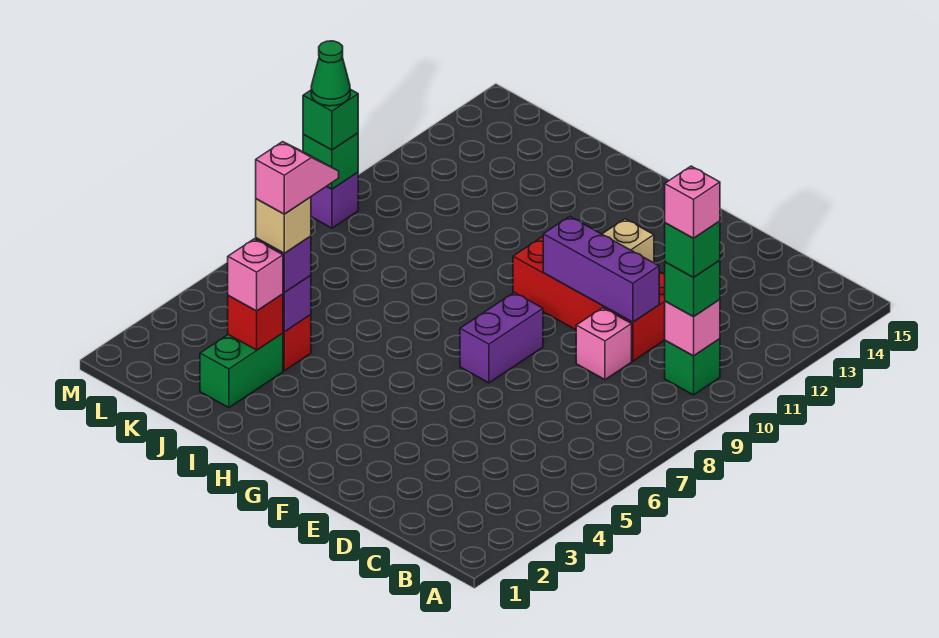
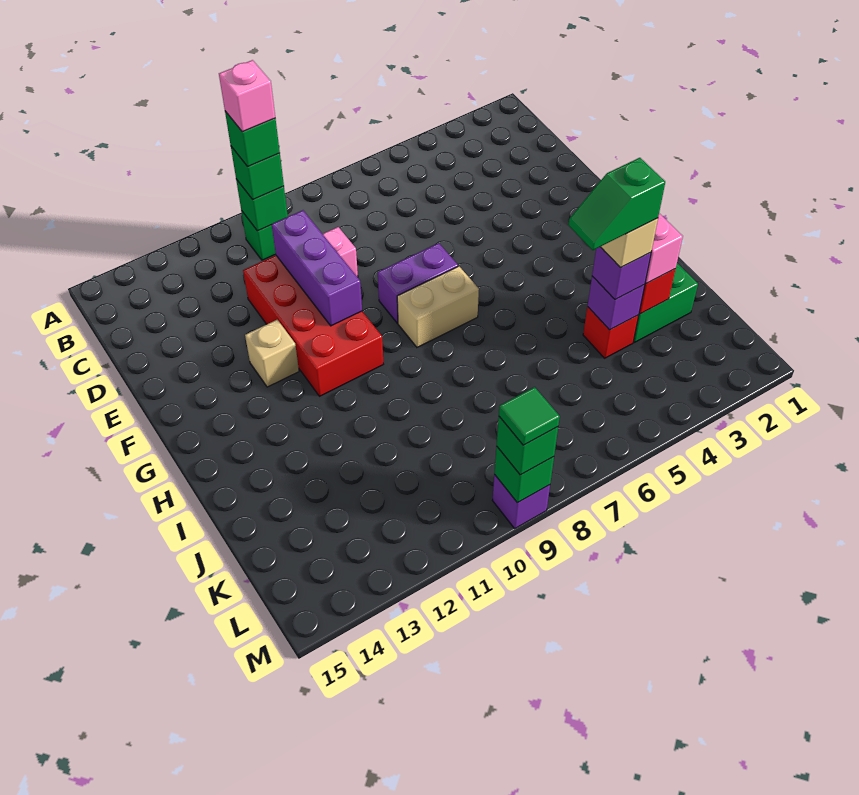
pink brick B10 level 2 -> green brick B10 level 2
none -> tan brick G7:G8 level 1
pink slope J4:J5 level 5 top 4 -> green slope J4:J5 level 5 top 4
green cone M9 level 4 -> green tile M9 level 4

